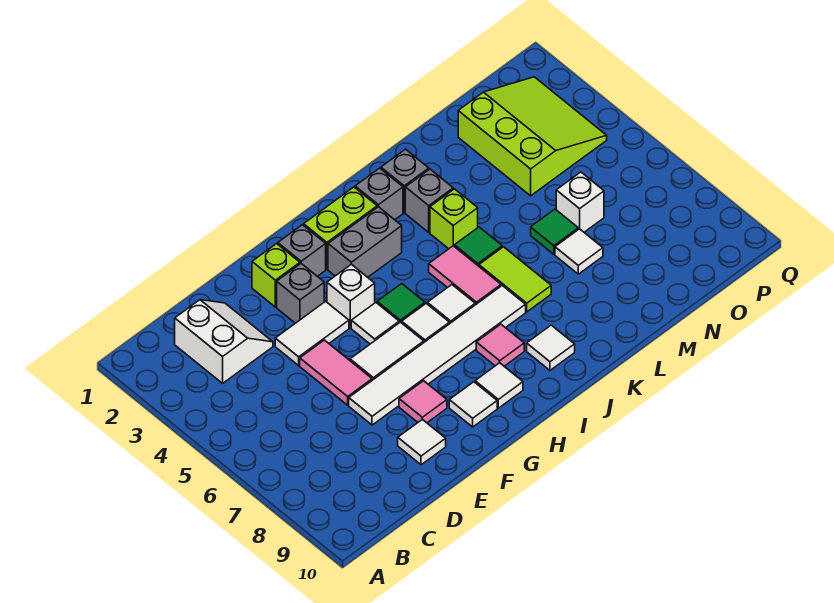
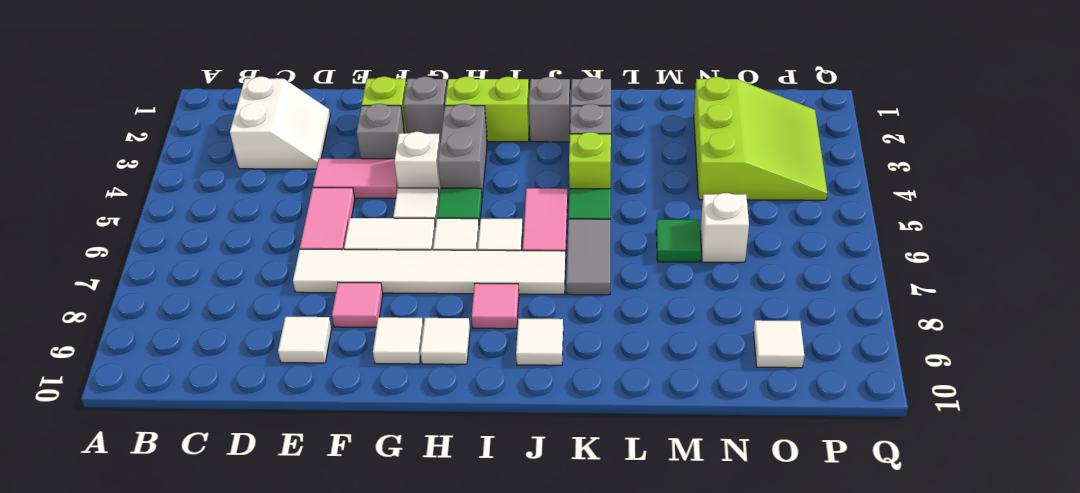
white tile E4:F4 level 1 -> pink tile E4:F4 level 1
grey brick H3:I3 level 1 -> grey brick H3:H4 level 1
lime tile K6:K7 level 1 -> grey tile K6:K7 level 1
white tile M7 level 1 -> white tile O9 level 1

